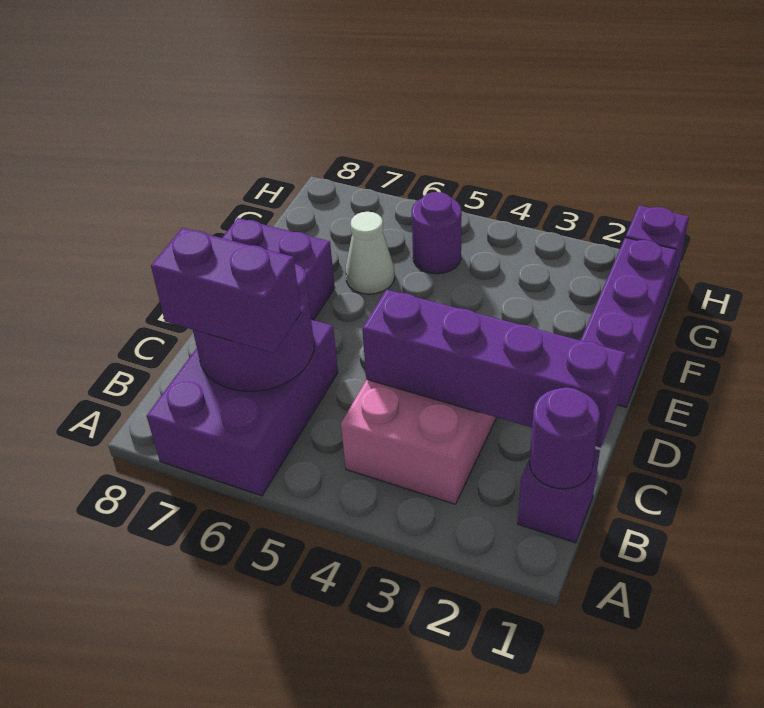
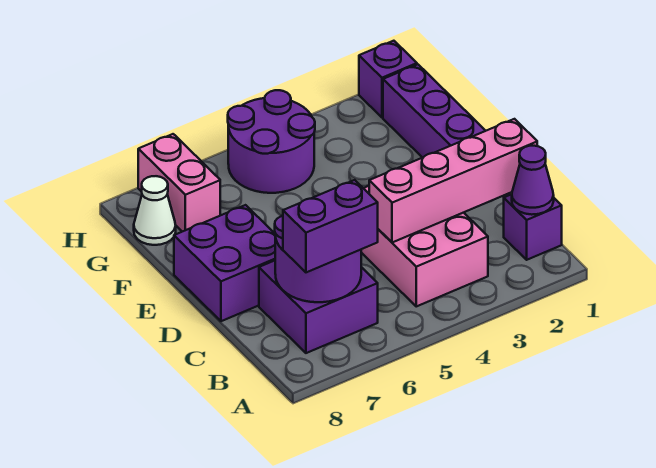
purple brick A6:C7 level 1 -> purple brick B6:C7 level 1
purple round brick B1 level 2 -> purple cone B1 level 2
purple brick C1:C4 level 2 -> pink brick C1:C4 level 2
white cone F6 level 1 -> white cone G8 level 1
purple round brick G5 level 1 -> purple round brick G4:H5 level 1
none -> pink brick G7:H7 level 1

